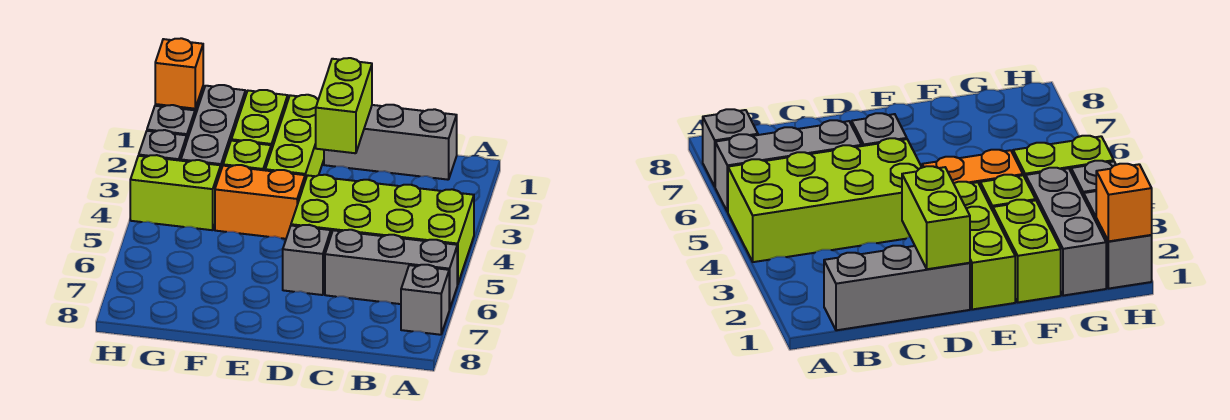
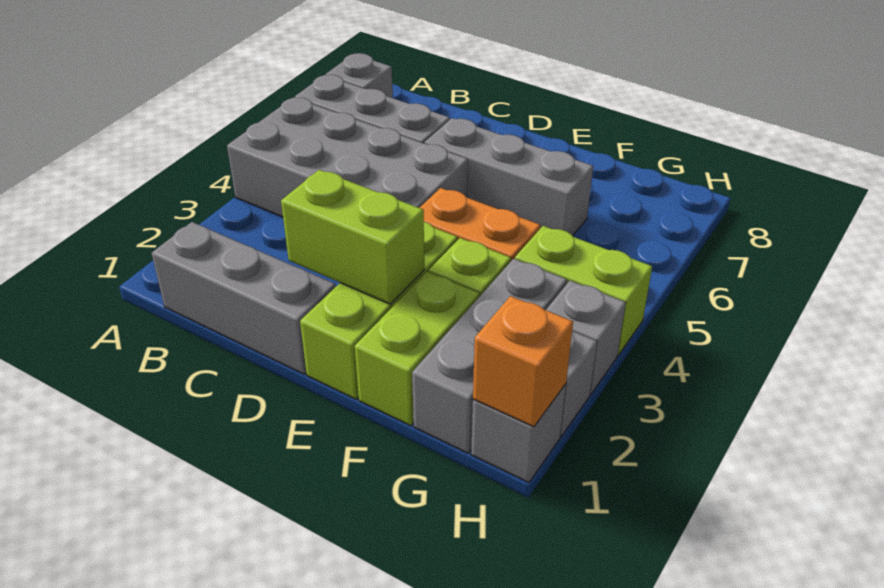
lime brick A4:D5 level 1 -> grey brick A4:D5 level 1
lime brick D1:D2 level 2 -> lime brick D2:E2 level 2
grey brick D6 level 1 -> grey brick D6:F6 level 1

